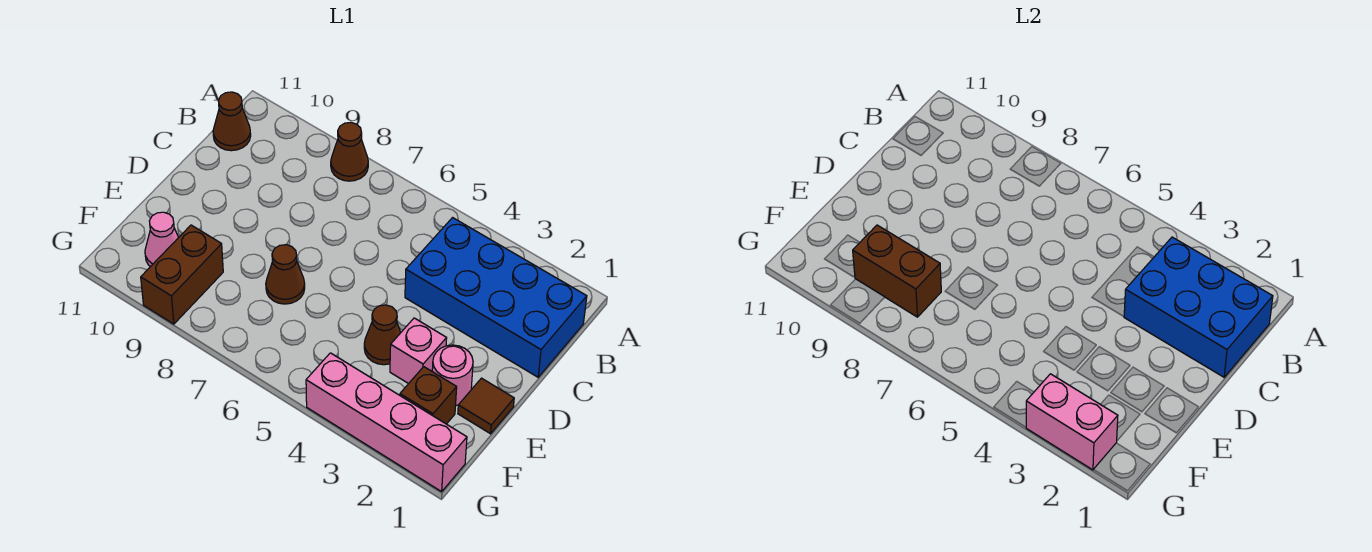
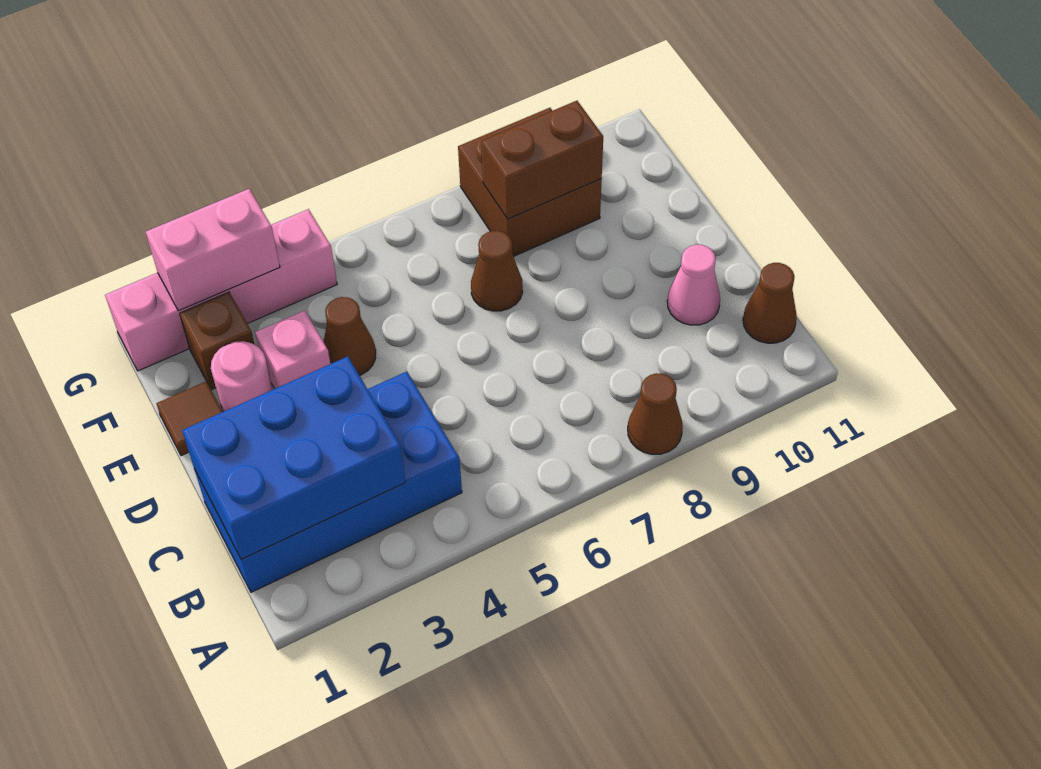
brown brick F9:G9 level 1 -> brown brick F8:G9 level 1
pink cone F10 level 1 -> pink cone C10 level 1

